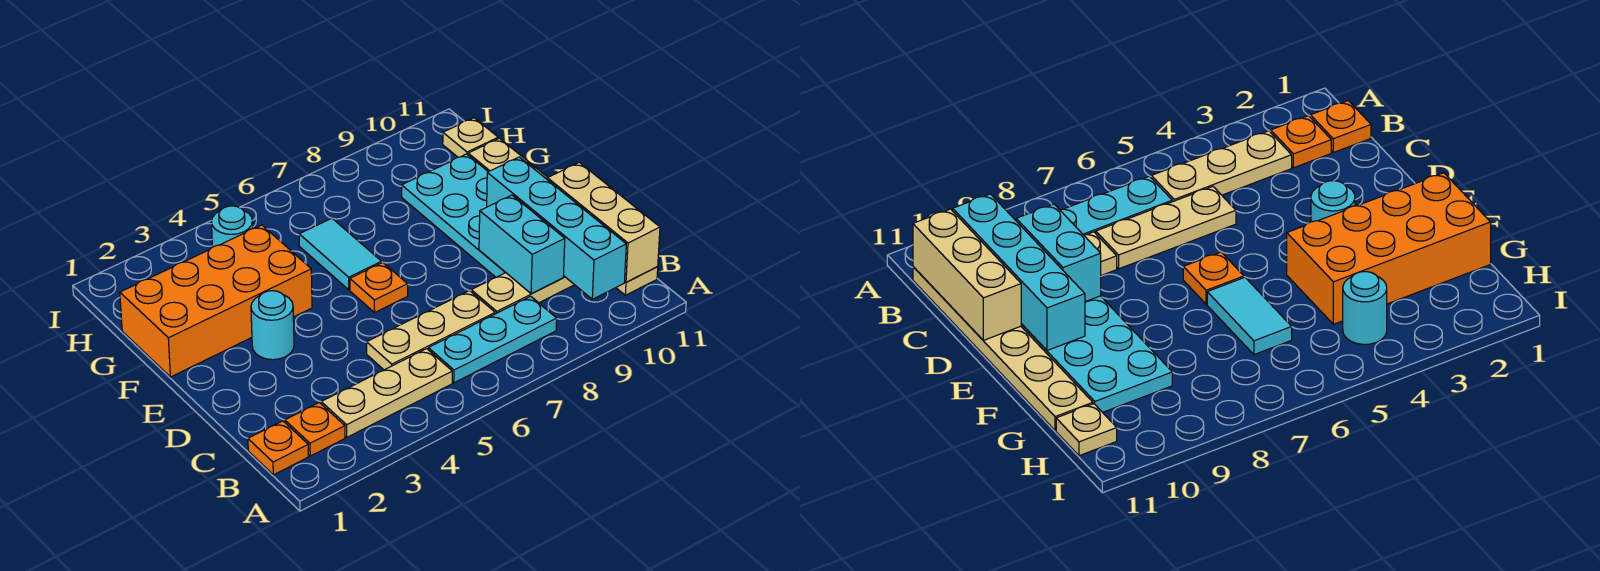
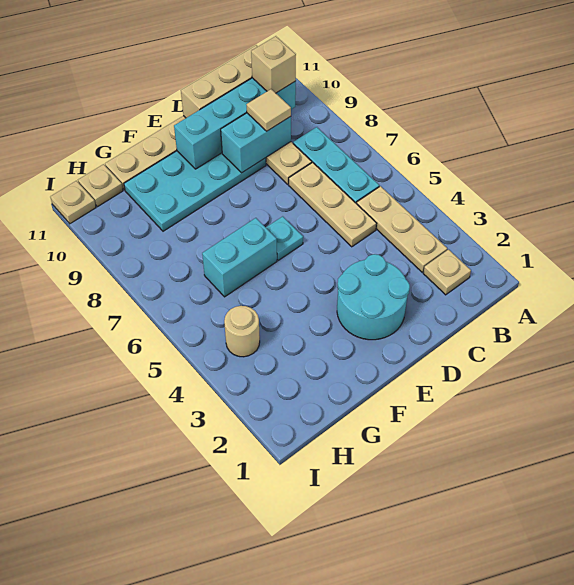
orange plate B1 level 1 -> none
orange plate B2 level 1 -> tan plate B2 level 1
none -> tan brick B10 level 3
none -> tan tile C9 level 3
cyan round brick E3 level 1 -> cyan round brick D2:E3 level 1
orange plate E6 level 1 -> cyan plate E6 level 1
orange brick F1:G4 level 1 -> none
cyan tile F6:G6 level 1 -> cyan brick F6:G6 level 1
cyan round brick H4 level 1 -> tan round brick H4 level 1
none -> tan plate I11 level 1

